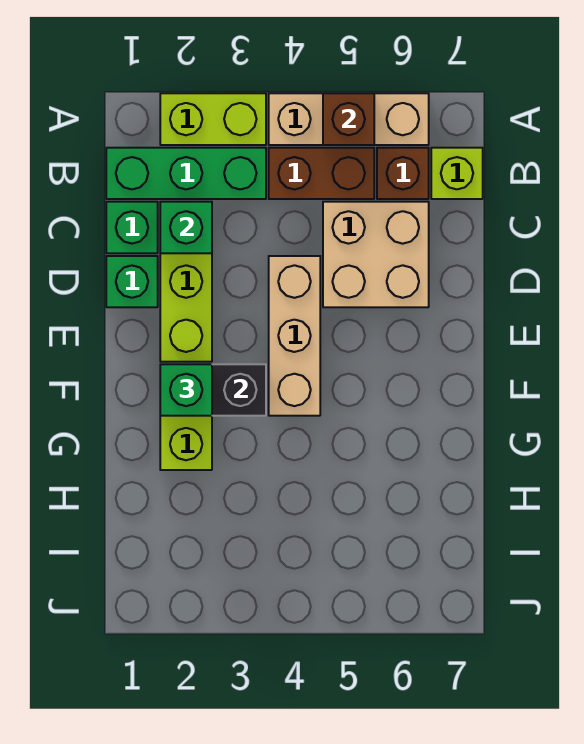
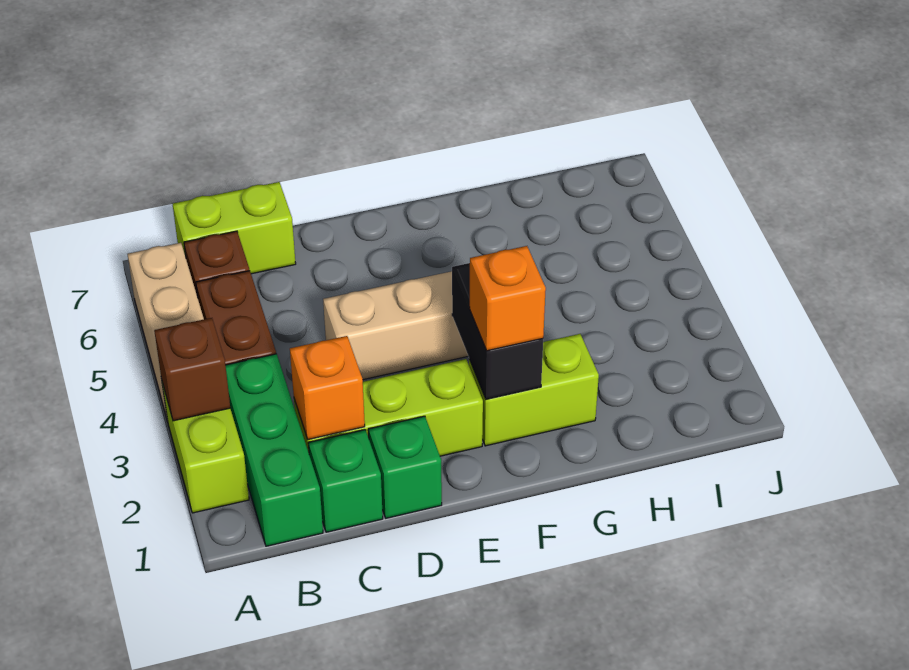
brown brick A5 level 2 -> brown brick A3 level 2
lime brick B7 level 1 -> lime brick B7:C7 level 1
green brick C2 level 2 -> orange brick C2 level 2
tan brick C5:D6 level 1 -> none
green brick F2 level 3 -> orange brick F2 level 3

